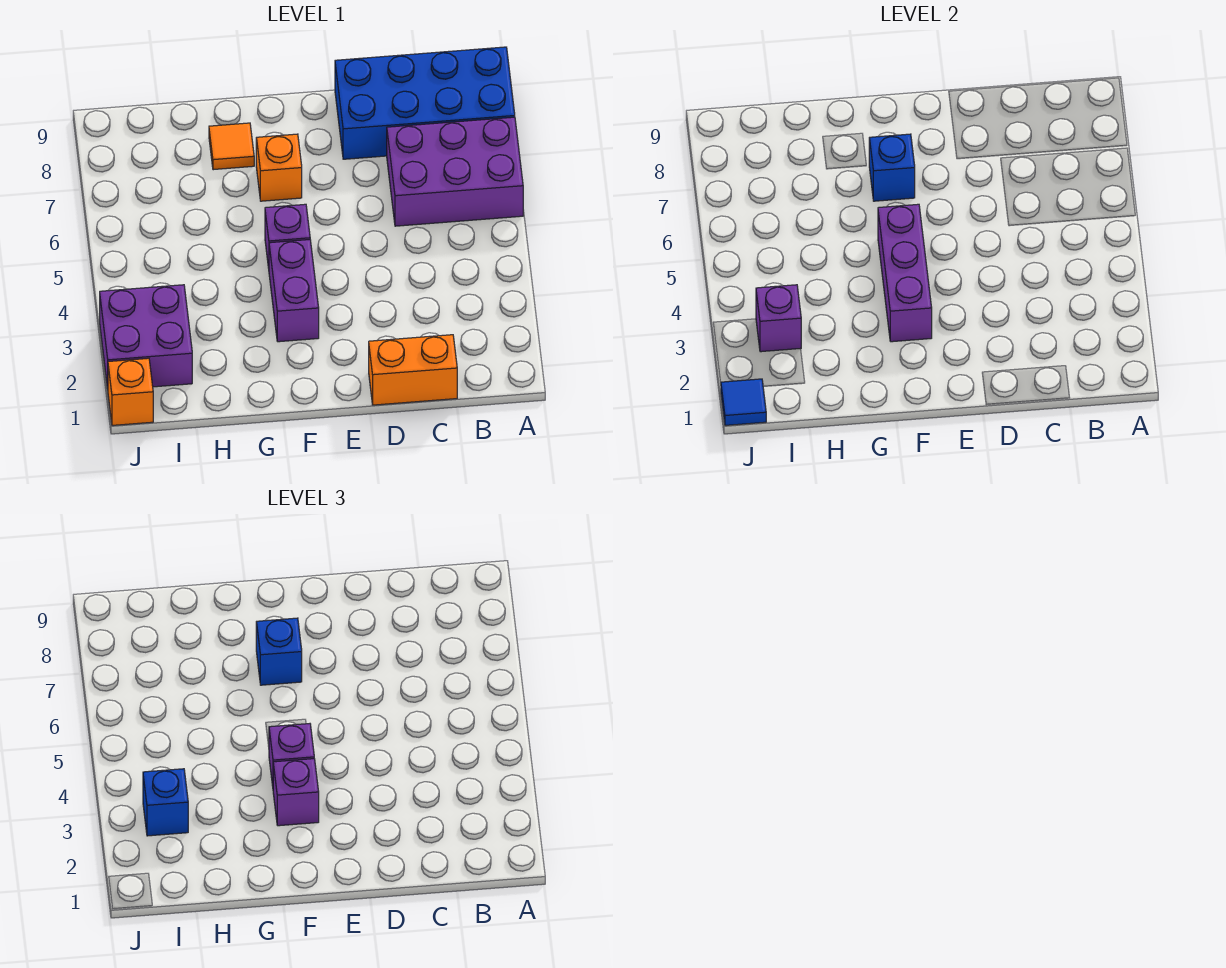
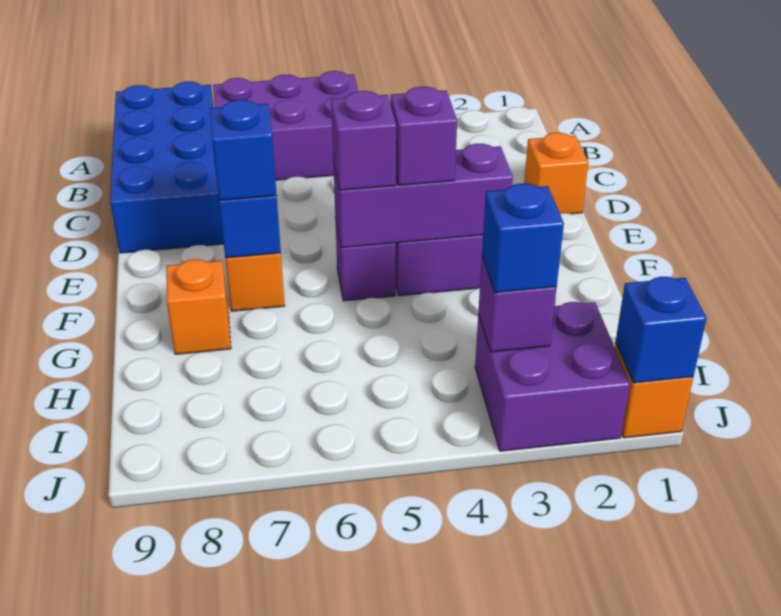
purple brick A6:C7 level 1 -> purple brick A5:B7 level 1
orange brick C1:D1 level 1 -> orange brick D1 level 1
purple brick F3 level 3 -> purple brick F5 level 3
orange tile G8 level 1 -> orange brick G8 level 1
blue tile J1 level 2 -> blue brick J1 level 2

